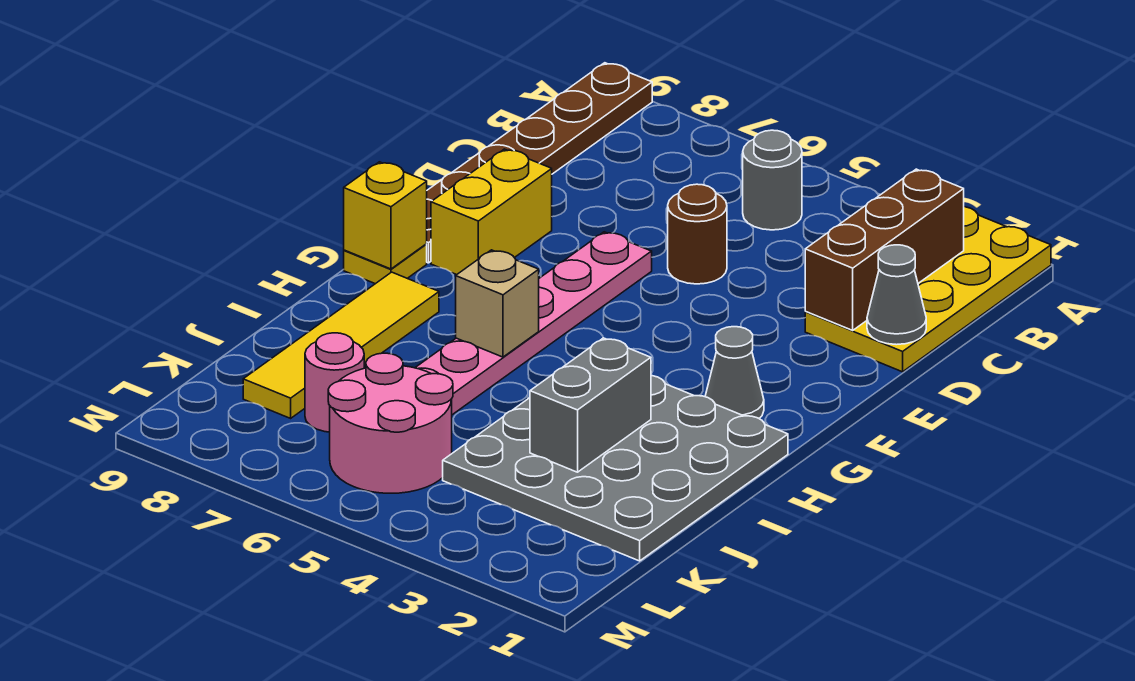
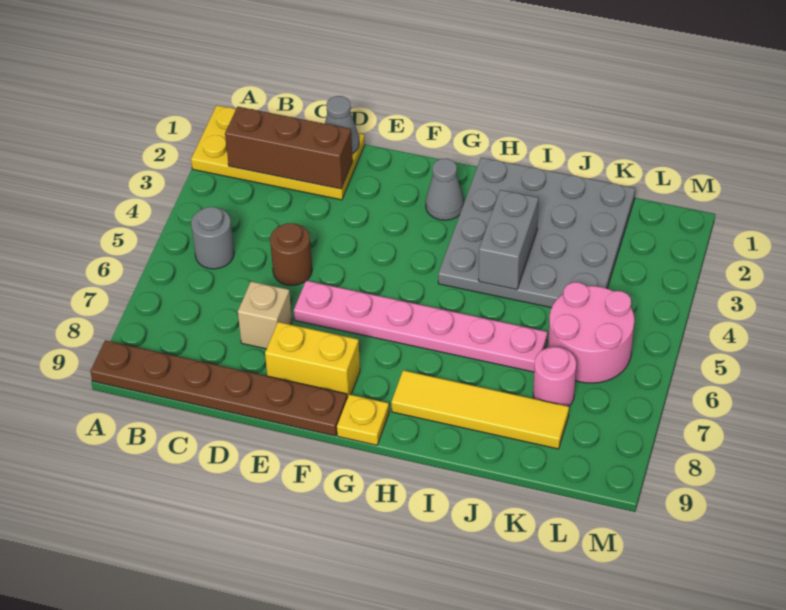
yellow brick G9 level 2 -> none
tan brick H6 level 2 -> tan brick D7 level 1
grey brick I3:J3 level 2 -> grey brick I3:I4 level 2

